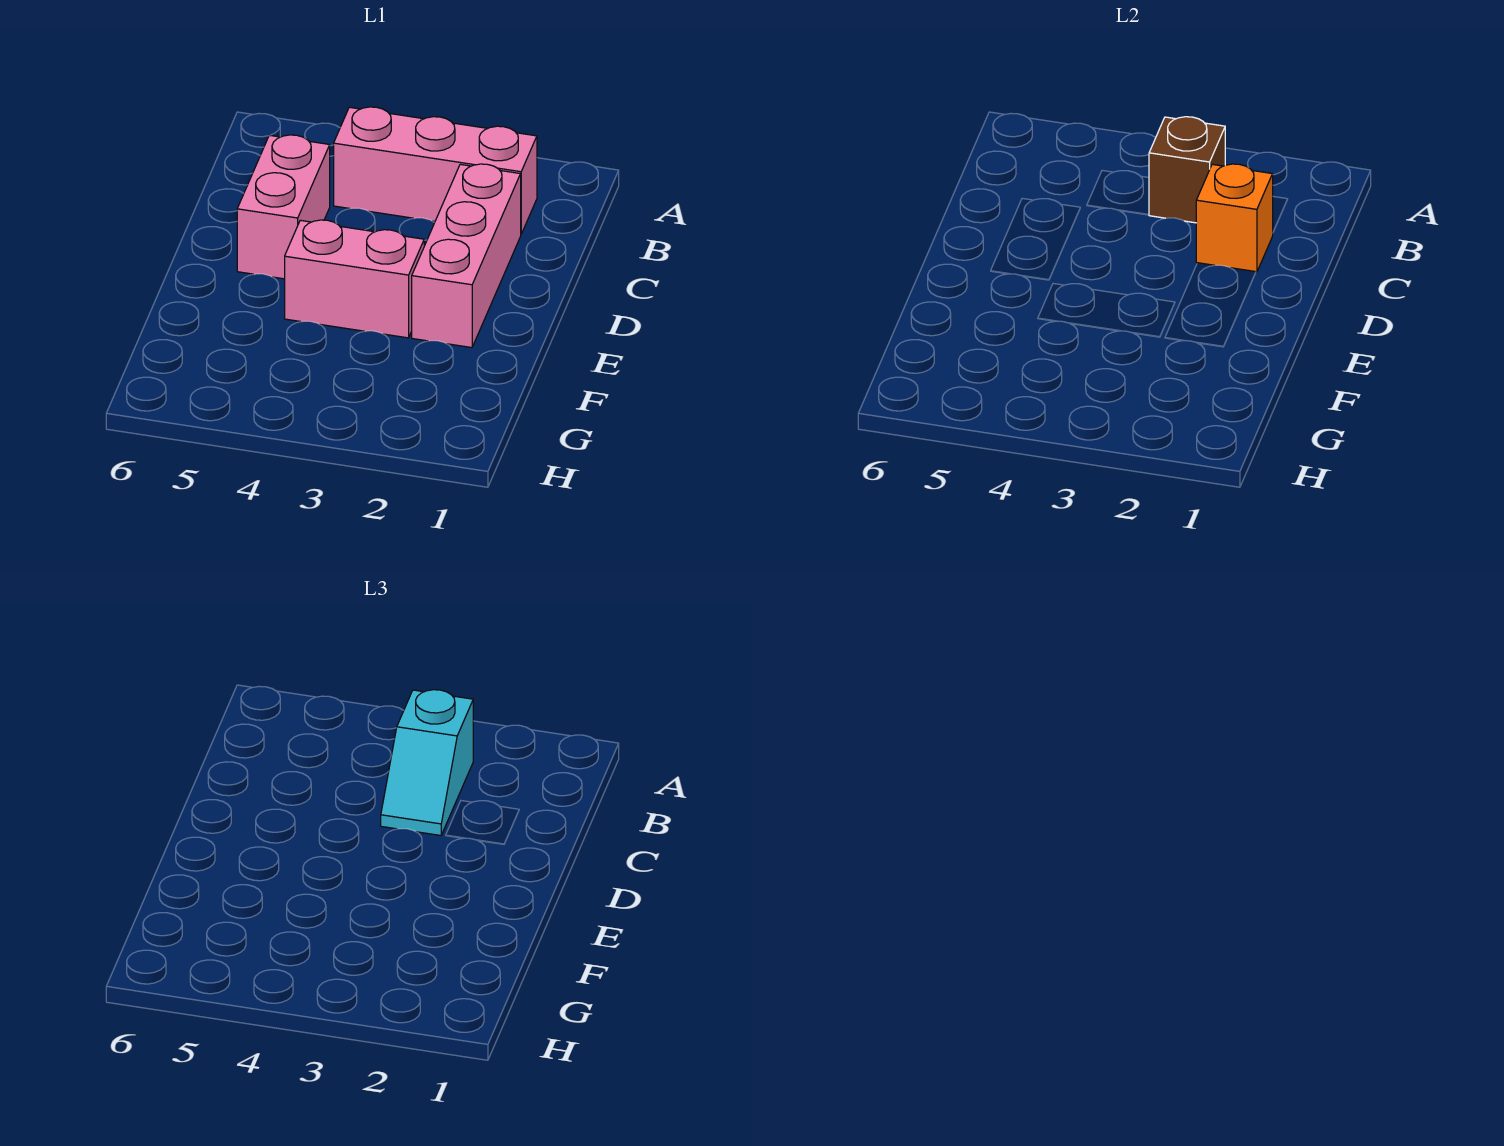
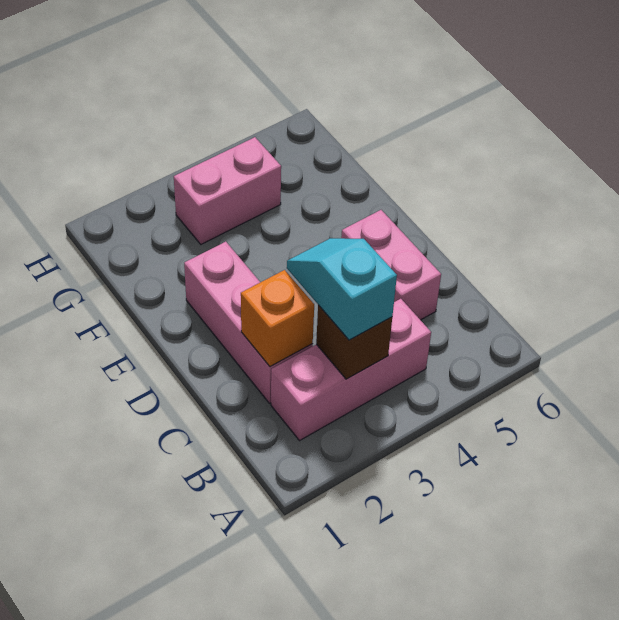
pink brick E3:E4 level 1 -> pink brick G3:G4 level 1

